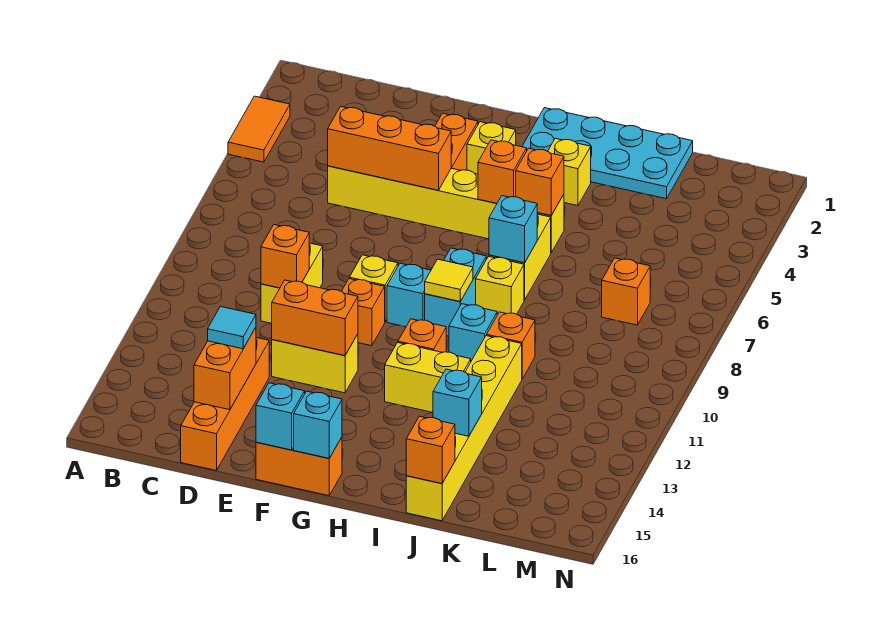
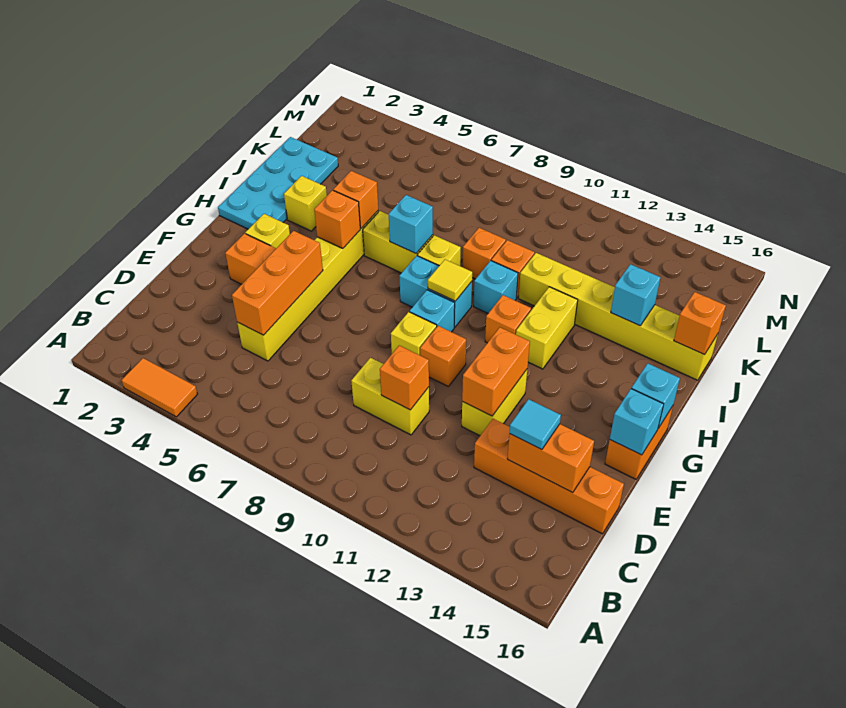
orange brick L7 level 1 -> orange brick J9 level 1

